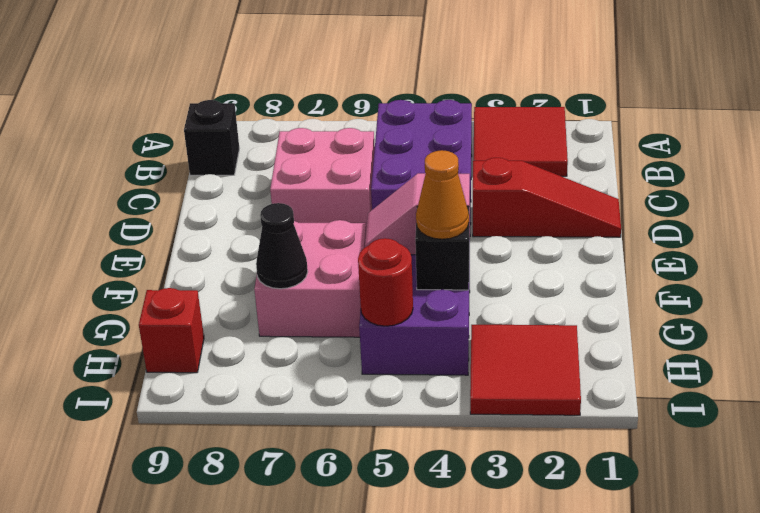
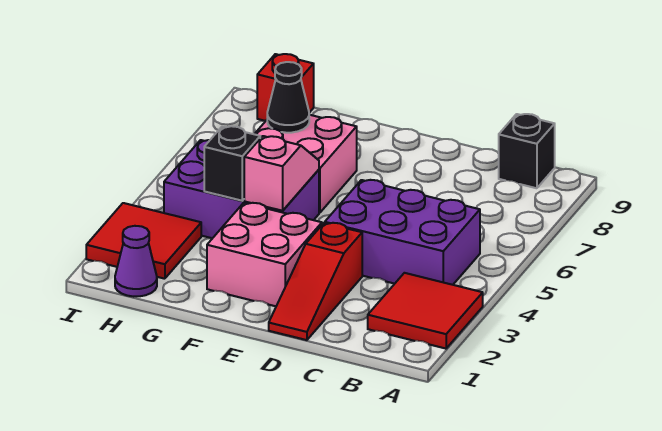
pink brick C6:D7 level 1 -> pink brick E2:F3 level 1
orange cone G4 level 3 -> none
none -> purple cone H1 level 1
red round brick H5 level 2 -> none

